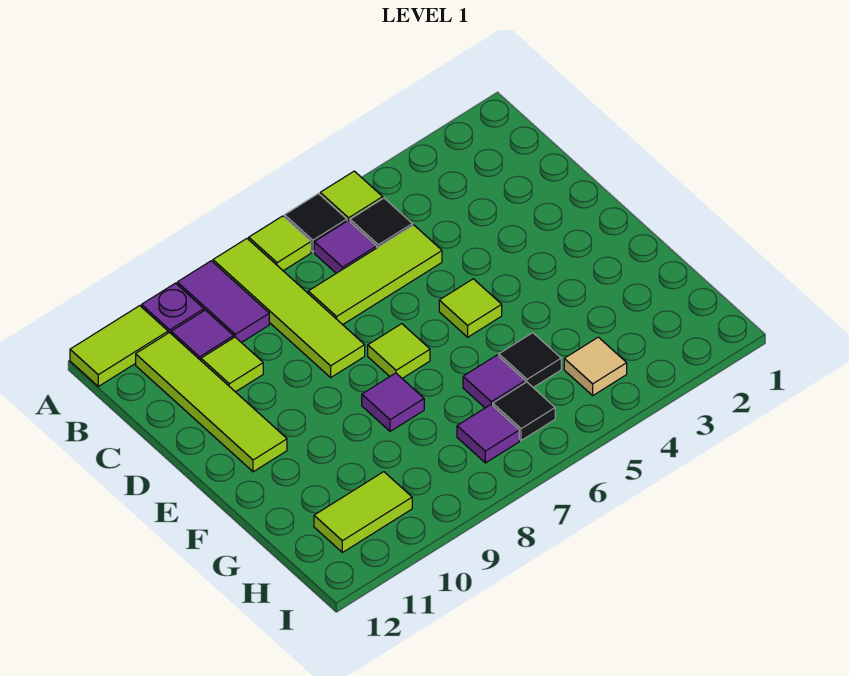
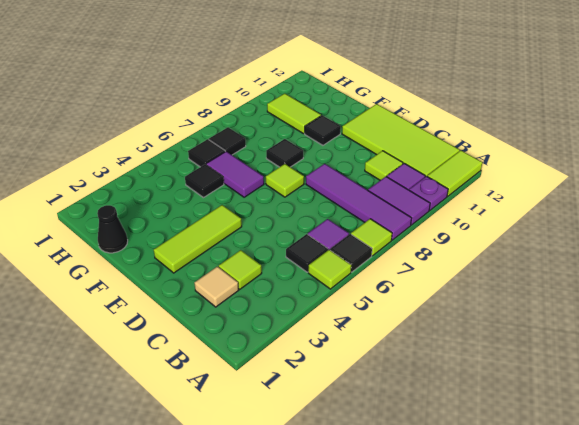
lime tile A8:D8 level 1 -> purple tile A8:D8 level 1
lime tile B11:E11 level 1 -> lime tile B11:E12 level 1
lime tile C5:C7 level 1 -> lime tile E2:E4 level 1
lime tile E5 level 1 -> lime tile C3 level 1
purple tile F8 level 1 -> black tile F8 level 1
none -> black tile F10 level 1
none -> black cone G1 level 1
purple tile G6 level 1 -> purple tile F6:G6 level 1
tan tile H4 level 1 -> tan tile C2 level 1
purple tile H7 level 1 -> black tile H7 level 1
lime tile H10:H11 level 1 -> lime tile G10:H10 level 1

